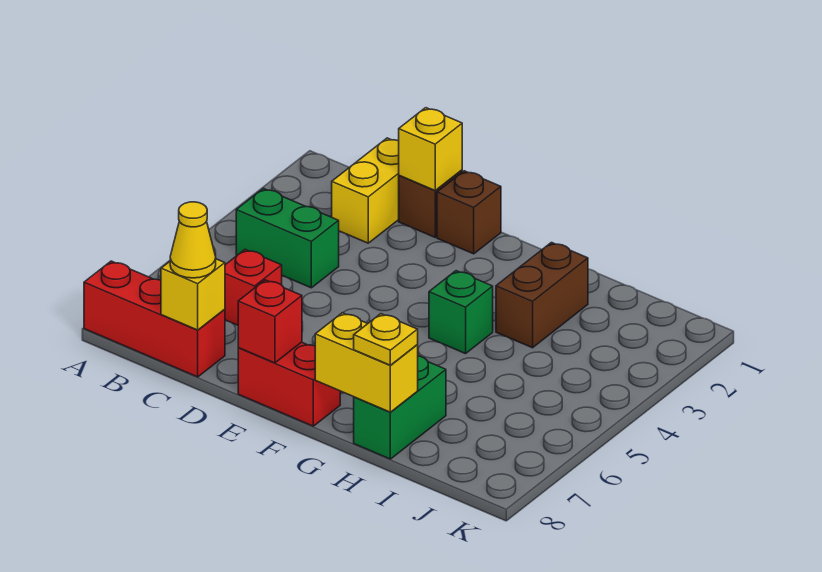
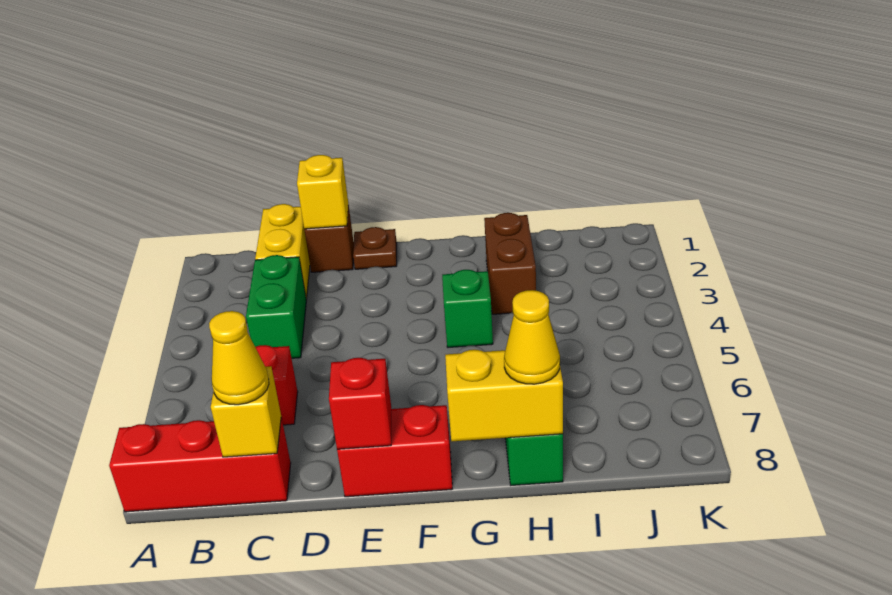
green brick B4:C4 level 1 -> green brick C3:C4 level 1
brown brick E1 level 1 -> brown plate E1 level 1
yellow plate H8 level 3 -> yellow cone H8 level 3

